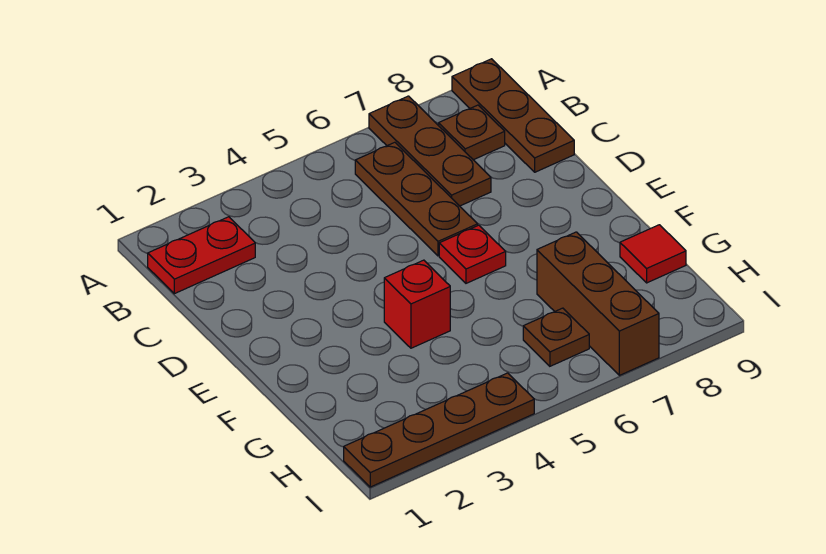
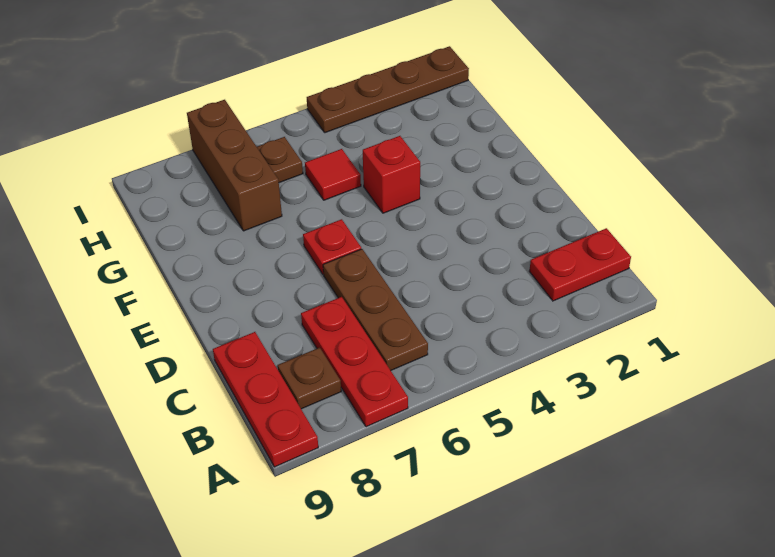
brown plate A7:C7 level 1 -> red plate A7:C7 level 1
brown plate A9:C9 level 1 -> red plate A9:C9 level 1
red tile G9 level 1 -> red tile G5 level 1

